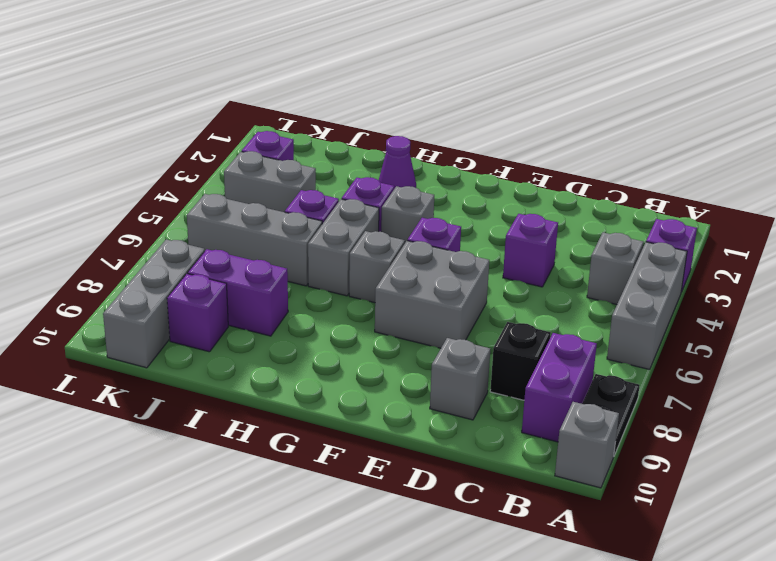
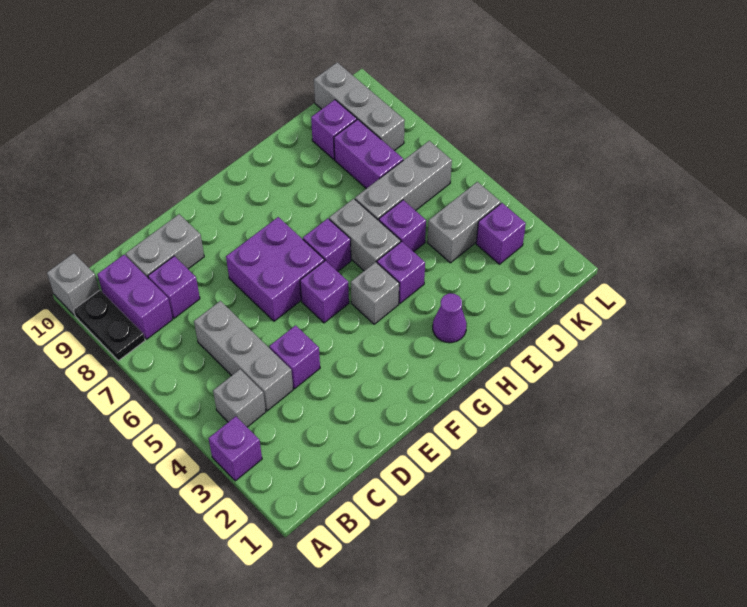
grey brick A4:A6 level 1 -> grey brick C4:C6 level 1
black brick C8 level 1 -> purple brick C8 level 1
grey brick D9 level 1 -> grey brick C9:D9 level 1
grey brick E6:F7 level 1 -> purple brick E6:F7 level 1
grey brick G6 level 1 -> purple brick G6 level 1
purple brick I8:J8 level 1 -> purple brick J7:J8 level 1

